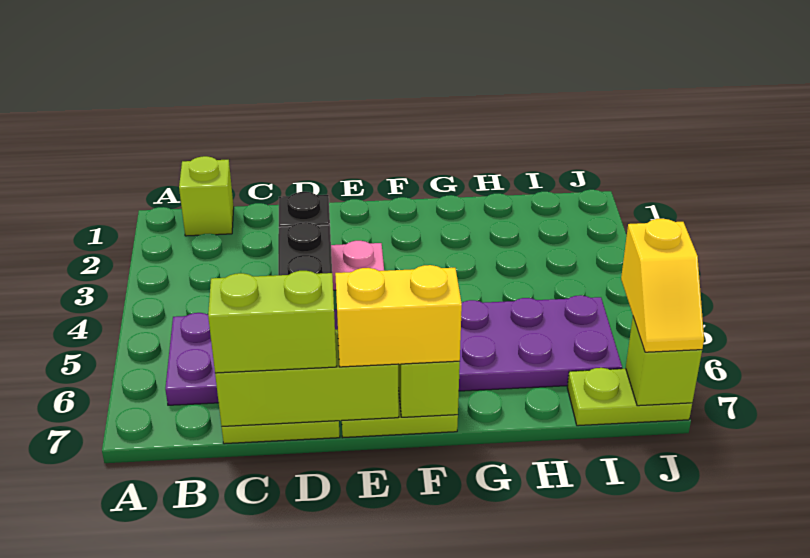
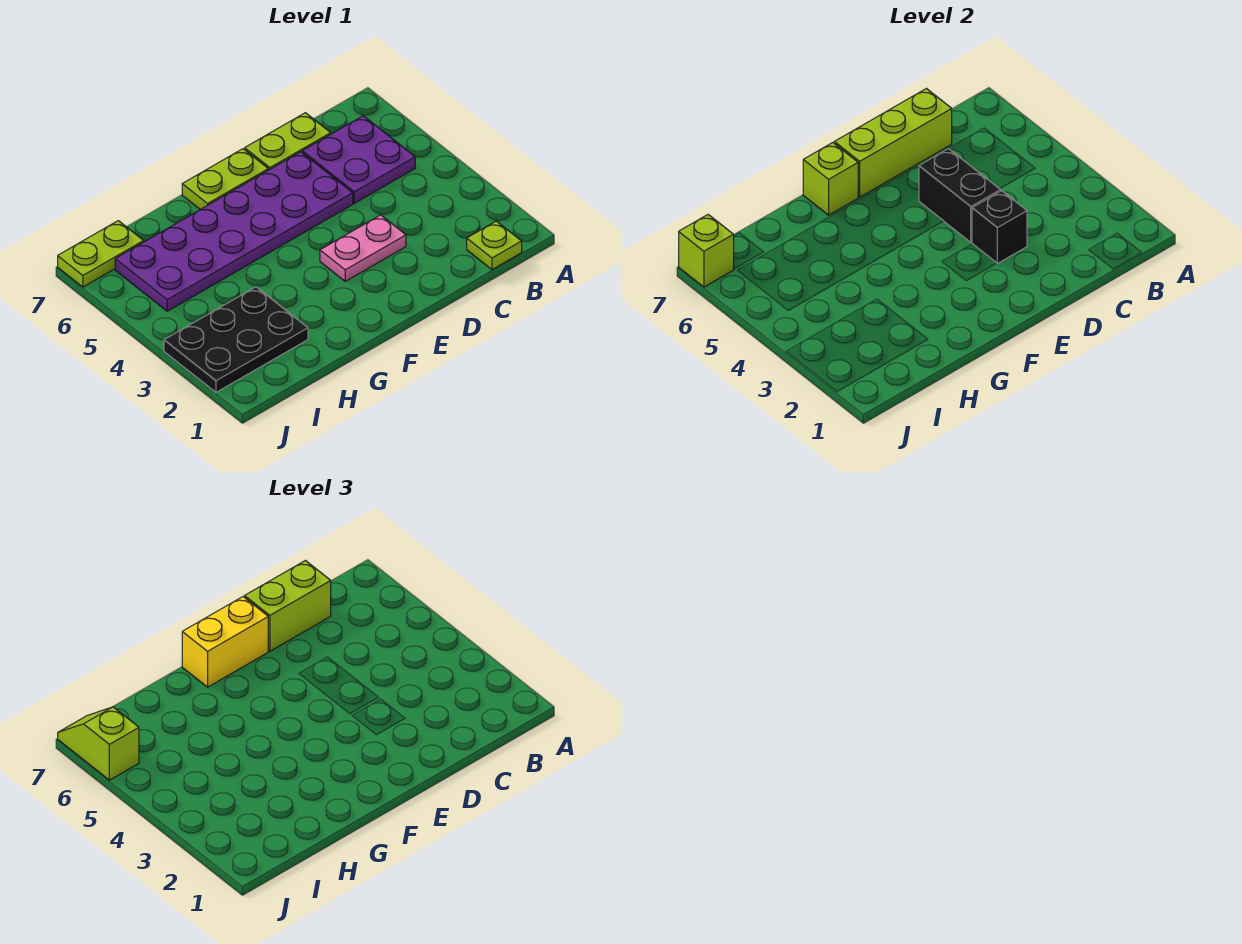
lime brick B1 level 1 -> lime plate B1 level 1
none -> black plate H2:J3 level 1
yellow slope J6:J7 level 3 top 6 -> lime slope J6:J7 level 3 top 6

